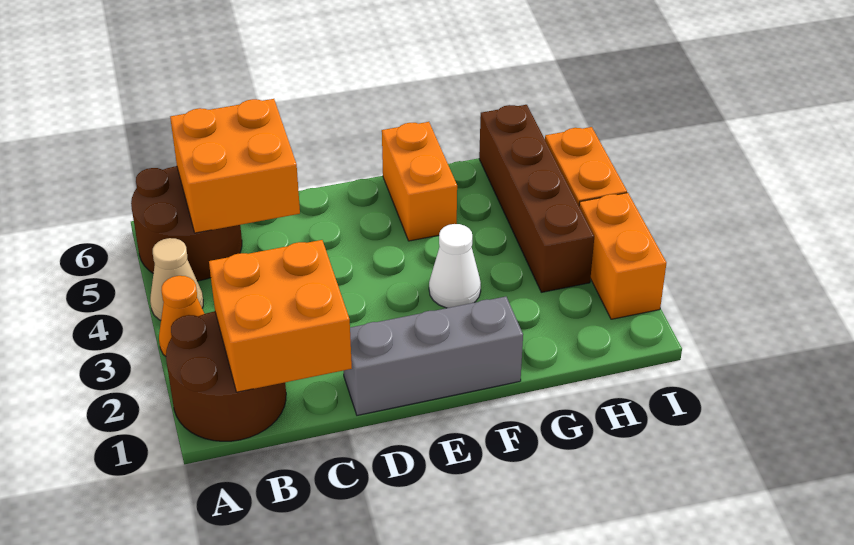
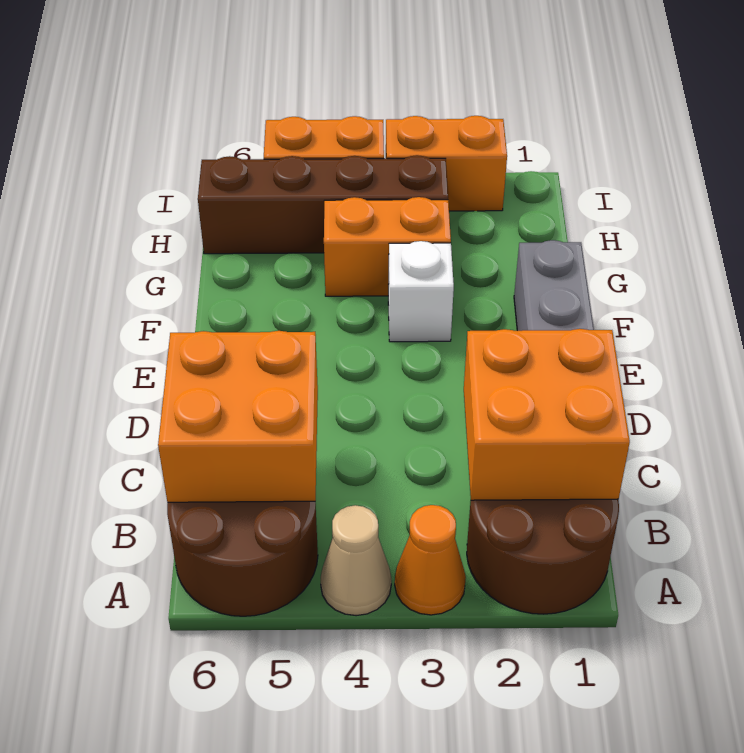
white cone F3 level 1 -> white brick F3 level 1
orange brick F5:F6 level 1 -> orange brick G3:G4 level 1

